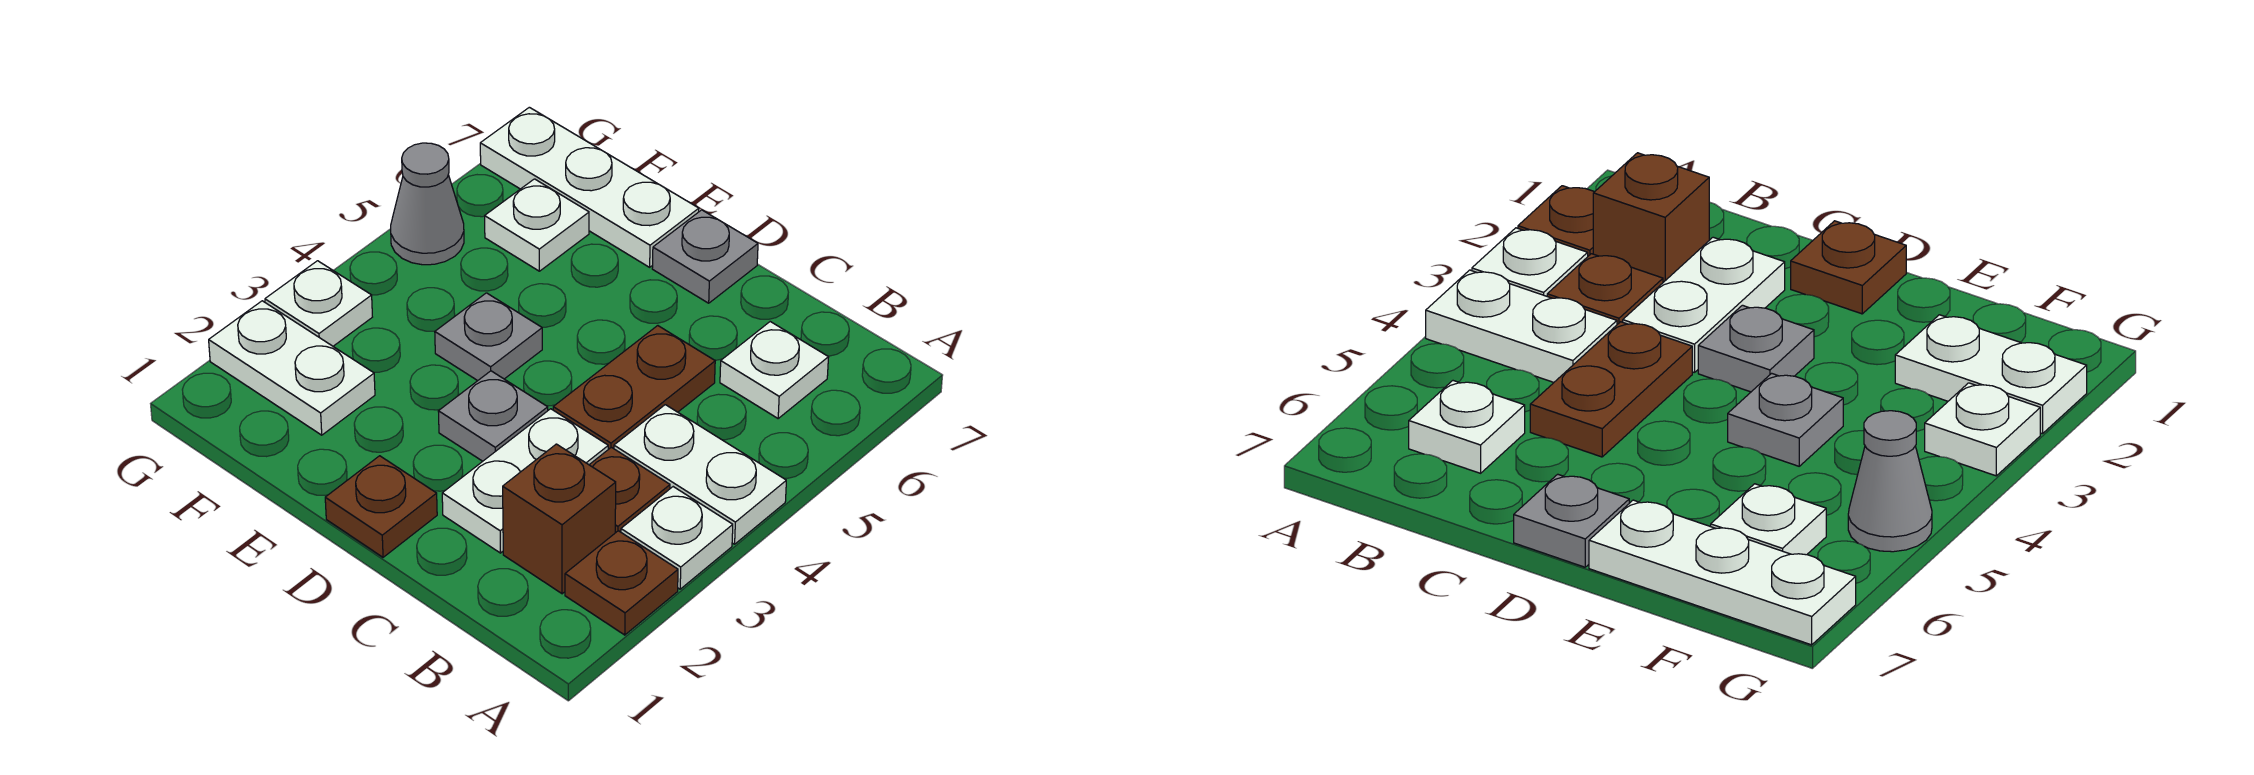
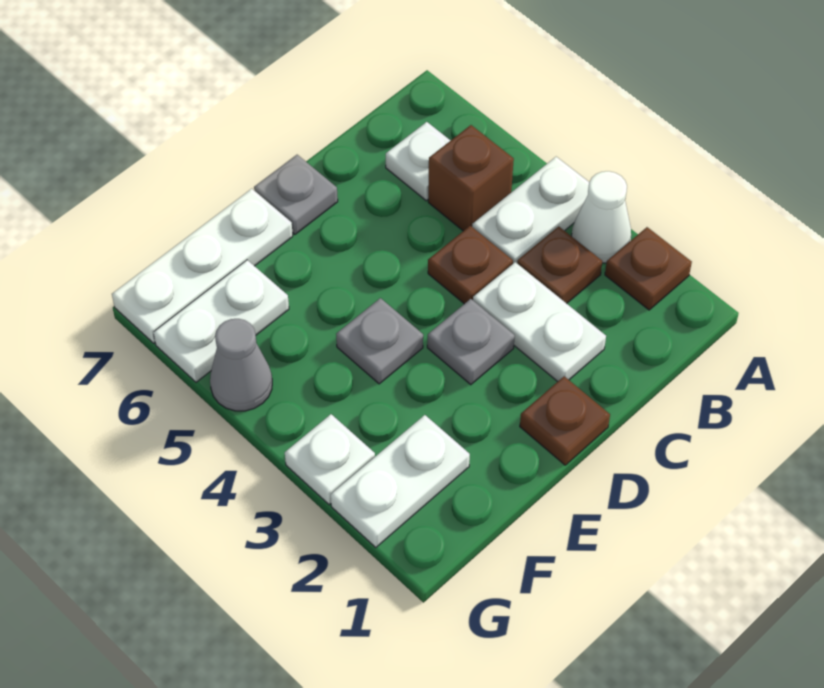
white plate A3 level 1 -> white cone A3 level 1
brown brick B2 level 1 -> brown brick B5 level 1
brown plate C4:C5 level 1 -> brown plate C4 level 1
white plate F6 level 1 -> white plate F6:G6 level 1

